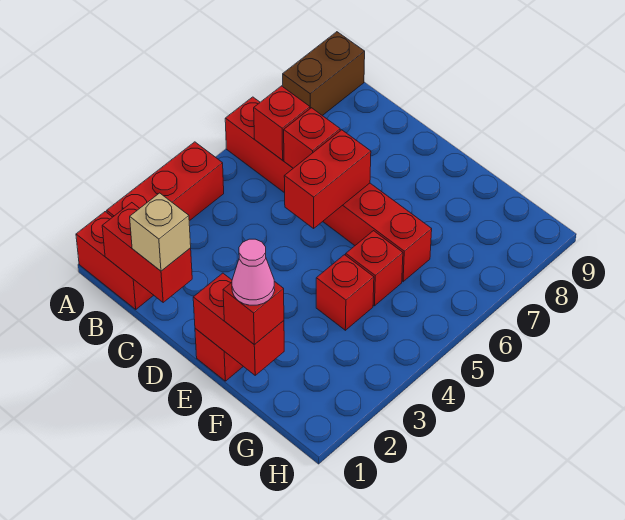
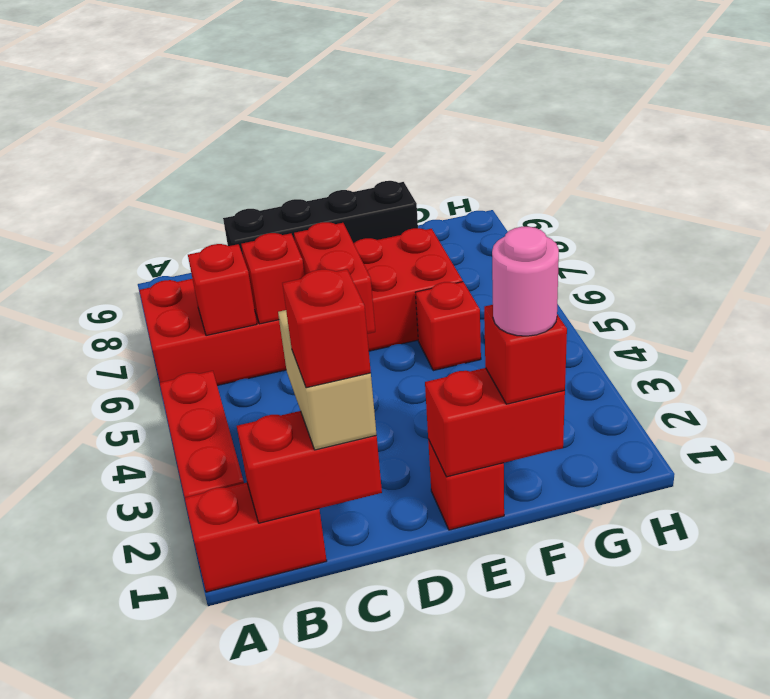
red brick A6:F6 level 1 -> red brick A6:F7 level 1
brown brick A8:A9 level 1 -> none
tan brick C1 level 3 -> tan brick C1:C2 level 3
none -> black brick C9:F9 level 1
pink cone F1 level 4 -> pink round brick F1 level 4
red brick F4 level 1 -> red brick C1 level 4

